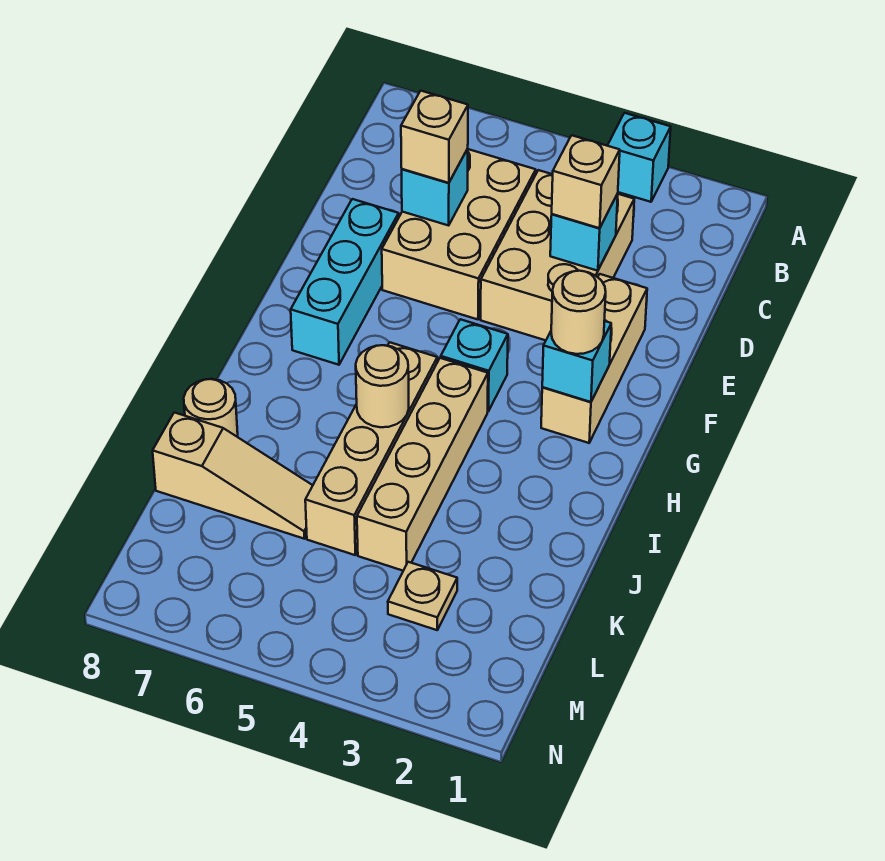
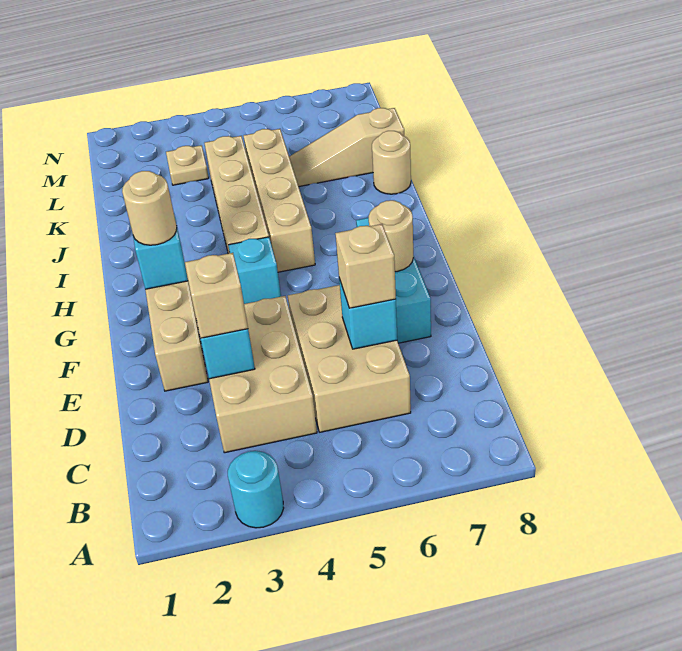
cyan brick A3 level 1 -> cyan round brick A3 level 1
tan round brick I5 level 2 -> tan round brick F7 level 2

